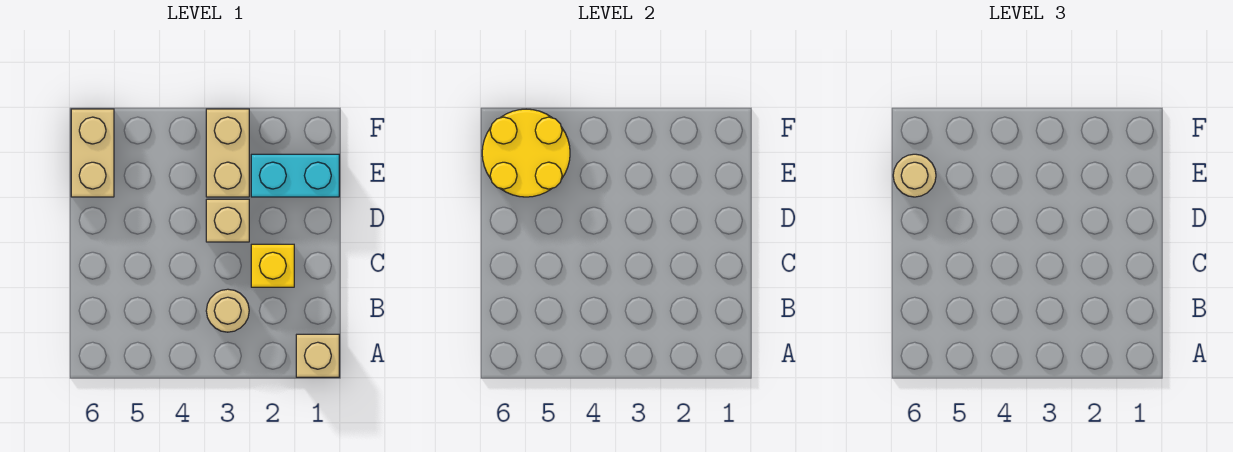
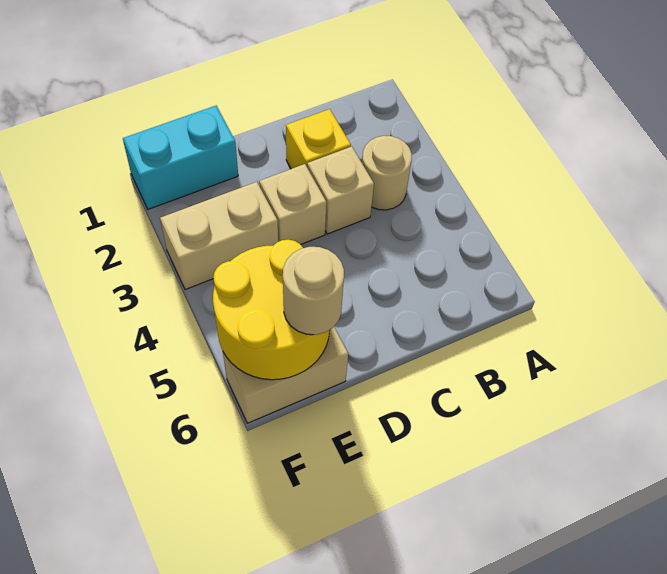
tan brick A1 level 1 -> tan brick C3 level 1
cyan brick E1:E2 level 1 -> cyan brick E1:F1 level 1

